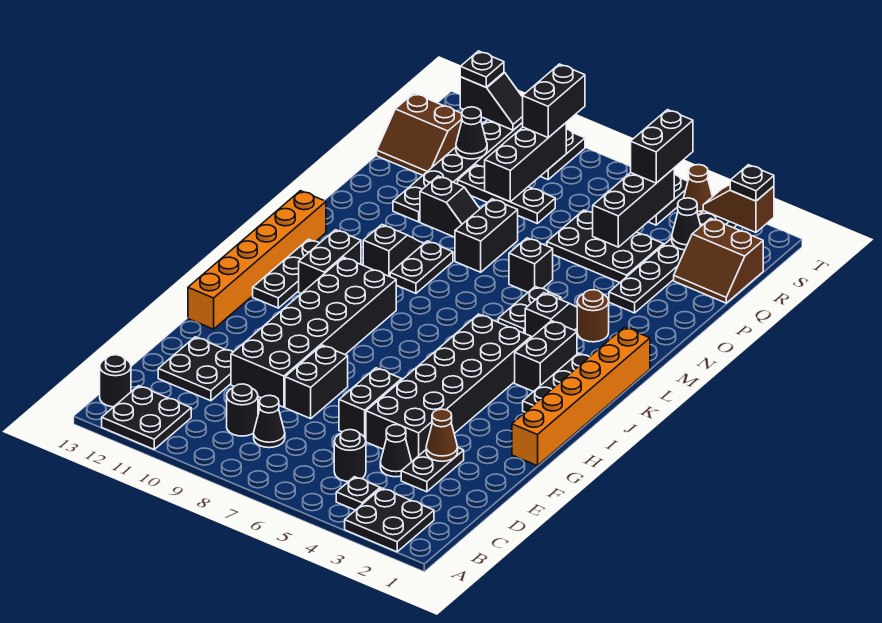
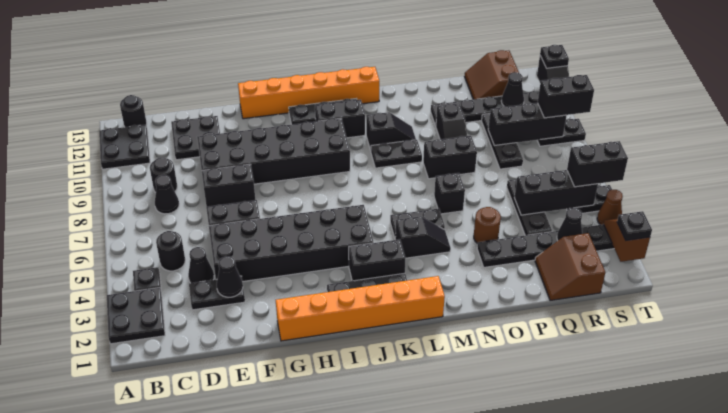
brown cone E3 level 2 -> black cone E3 level 2
brown round brick M3 level 1 -> brown round brick O4 level 1
black plate P4:Q6 level 1 -> black plate Q4:Q6 level 1

